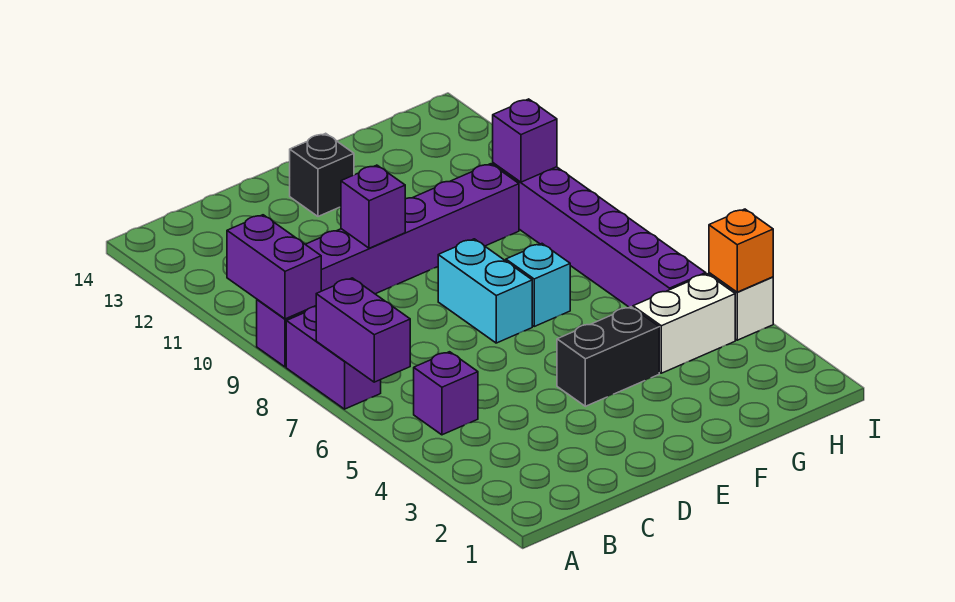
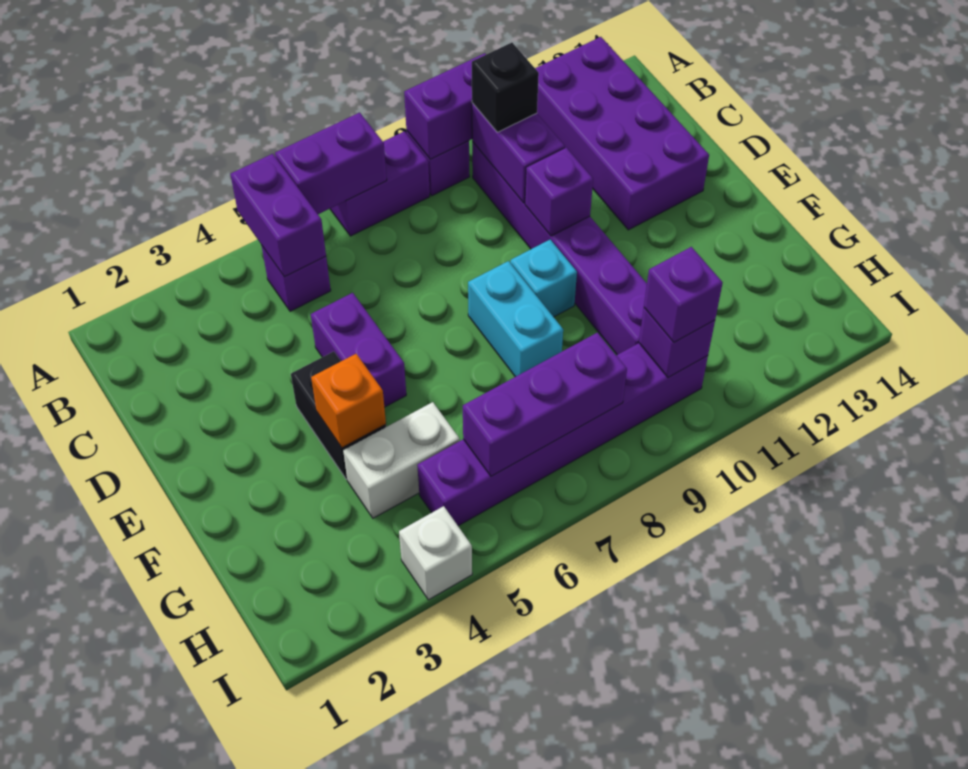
none -> purple brick A5:B5 level 2
none -> purple brick A12:D13 level 1
none -> purple brick B10:C10 level 2
none -> purple brick D5:E5 level 1
cyan brick E7:E8 level 1 -> cyan brick E8:F8 level 1
black brick E13 level 1 -> black brick B10 level 3
cyan brick F7 level 1 -> cyan brick E9 level 1
white brick G4:H4 level 1 -> white brick G4:G5 level 1
none -> purple brick H6:H8 level 2
none -> purple brick H10 level 3
orange brick I4 level 2 -> orange brick F4 level 2

